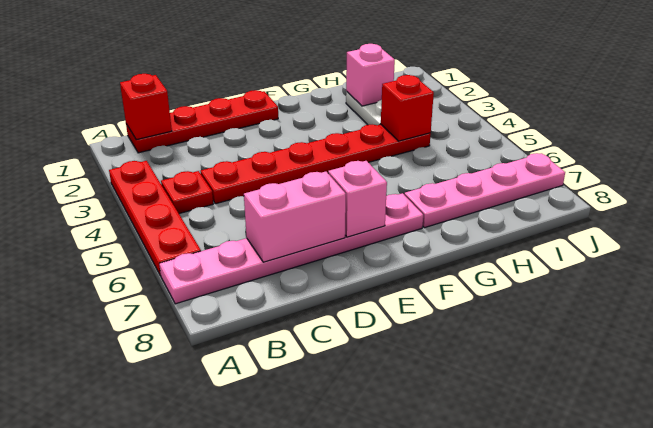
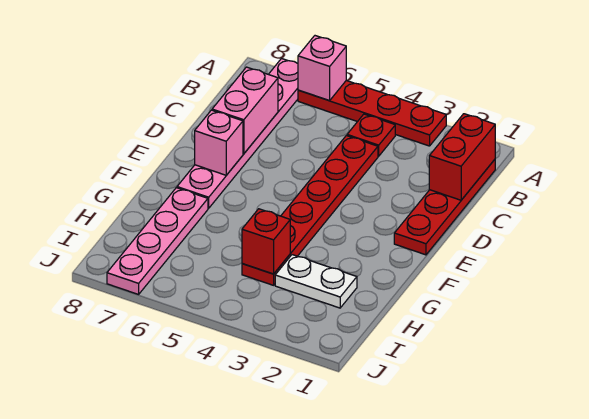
red brick B1 level 2 -> red brick B1:C1 level 2
pink brick H2 level 2 -> pink brick A6 level 2

